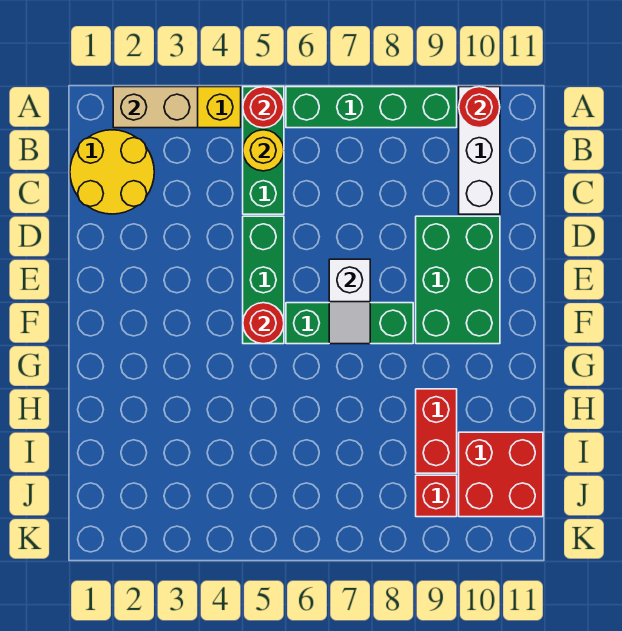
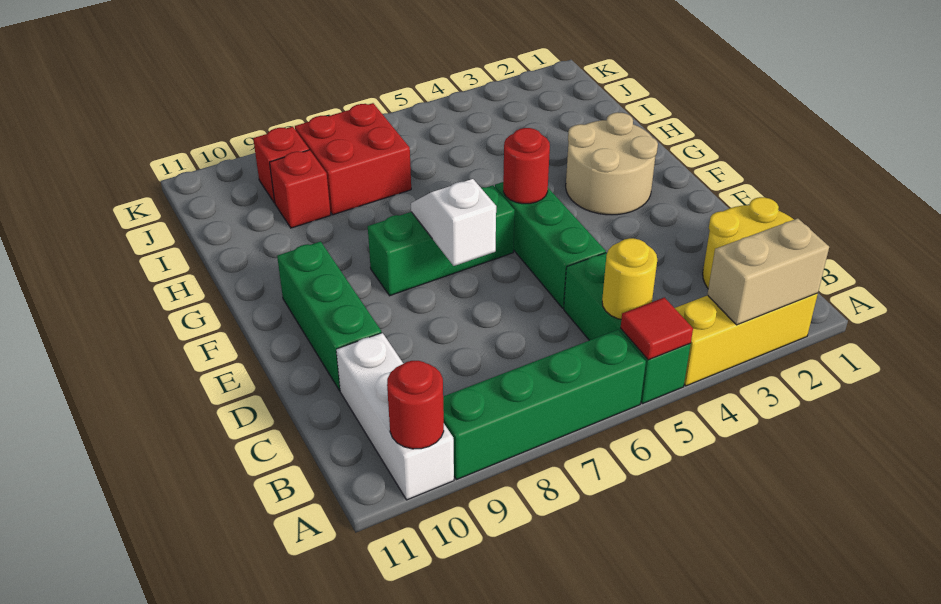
red round brick A5 level 2 -> red tile A5 level 2
green brick D9:F10 level 1 -> green brick D10:F10 level 1
none -> tan round brick F2:G3 level 1
red brick H9:I9 level 1 -> red brick I9 level 1
red brick I10:J11 level 1 -> red brick I7:J8 level 1

